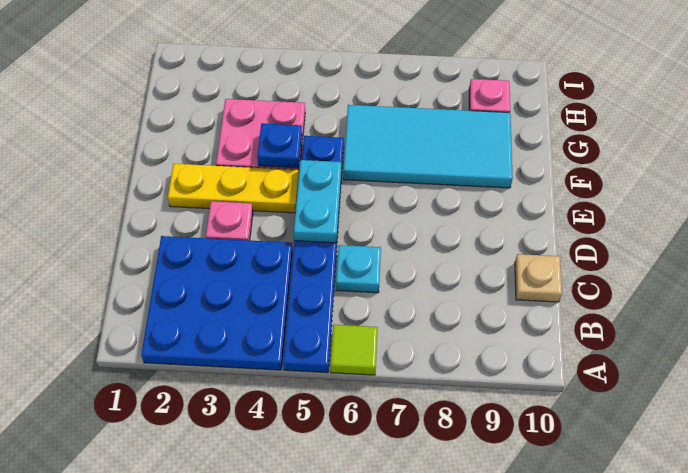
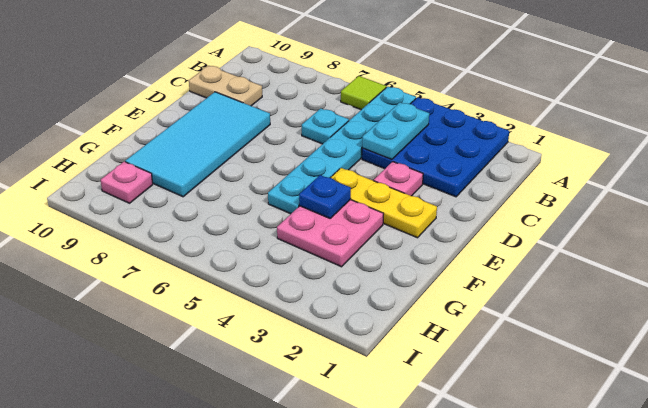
blue plate A5:F5 level 1 -> cyan plate A5:F5 level 1
tan plate C10 level 1 -> tan plate C9:C10 level 1
cyan plate D5:E5 level 2 -> cyan plate B4:C4 level 2
cyan tile F6:G9 level 1 -> cyan tile D8:G9 level 1

